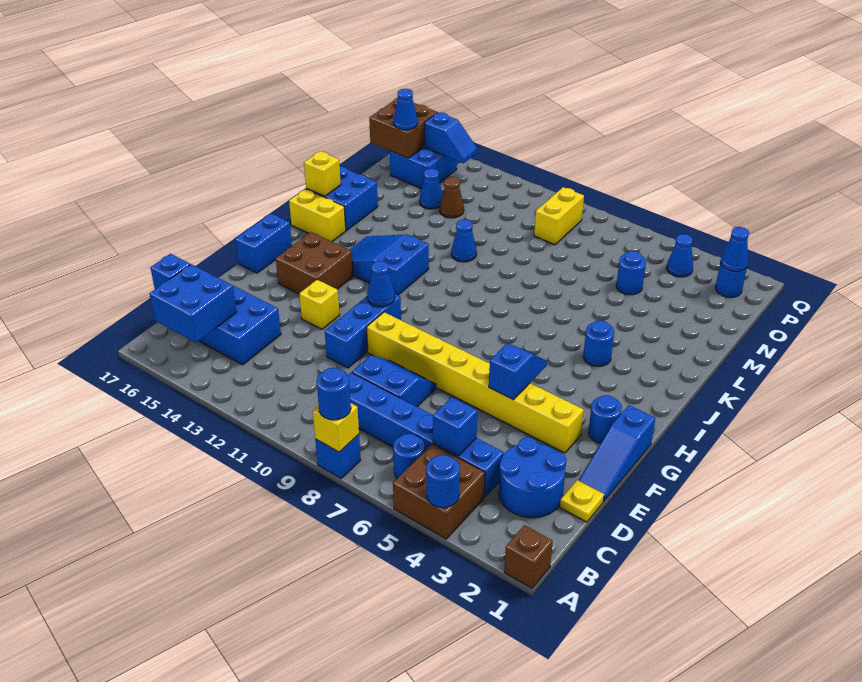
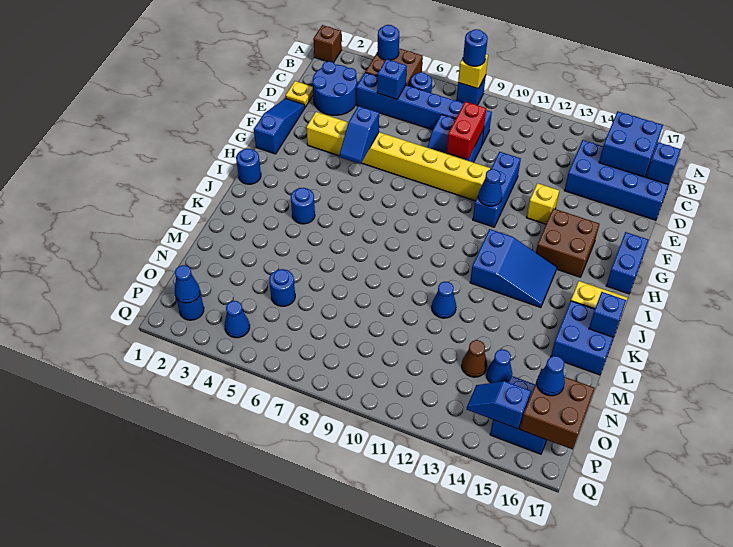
none -> red brick D9:E9 level 2
blue round brick G2 level 1 -> blue round brick I1 level 1
yellow brick K17 level 2 -> blue brick K17 level 2
yellow brick O9:P9 level 1 -> none

